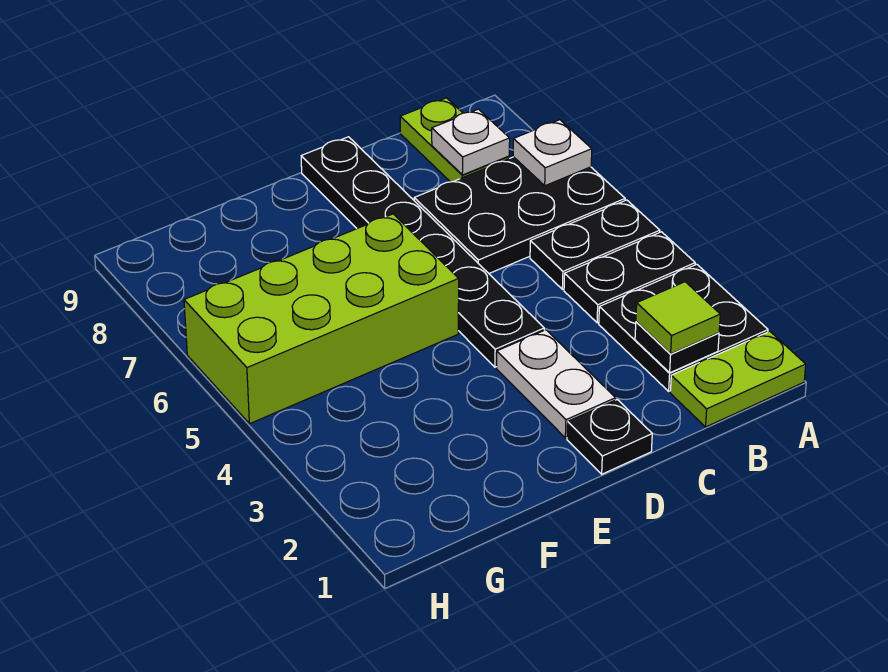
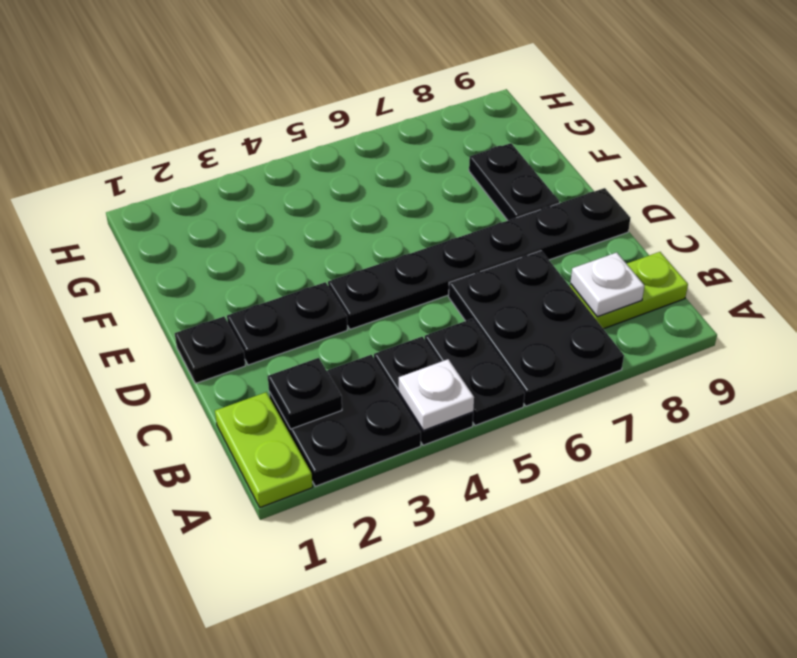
white plate A7 level 2 -> white plate A4 level 2
lime tile B2 level 3 -> none
white plate D2:D3 level 1 -> black plate D2:D3 level 1
lime brick E5:H6 level 1 -> none
none -> black plate E8:F8 level 1

